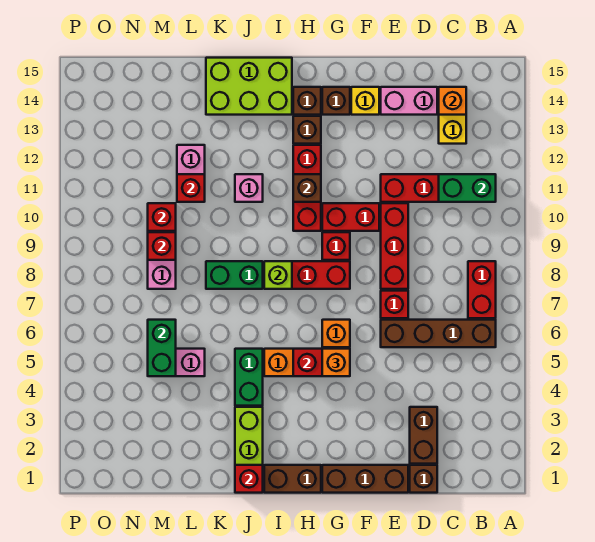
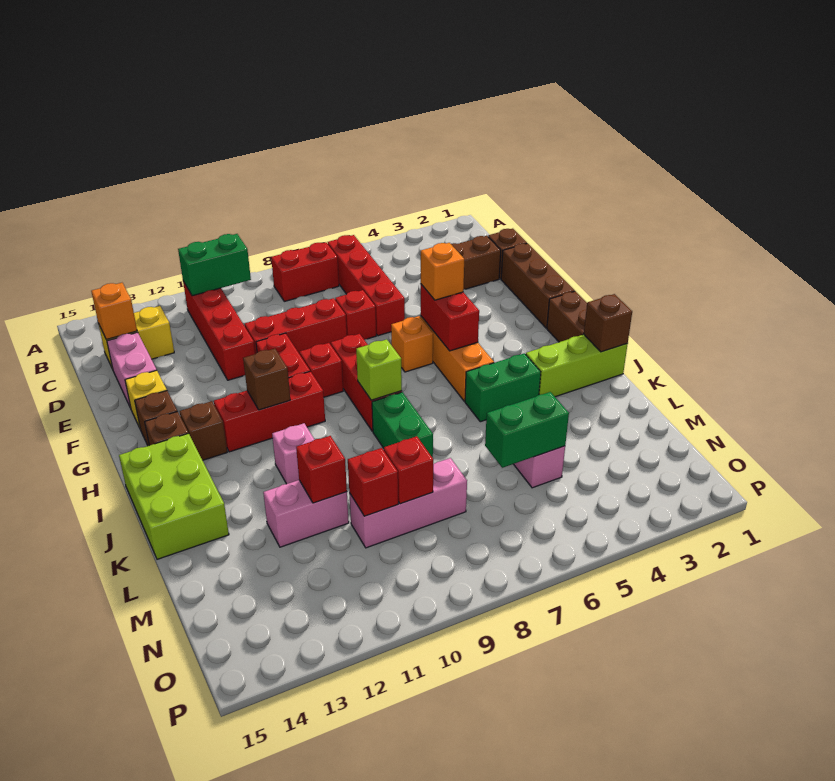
brown brick B6:E6 level 1 -> red brick B6:E6 level 1
green brick B11:C11 level 2 -> green brick B10:B11 level 2
red brick J1 level 2 -> brown brick J1 level 2

